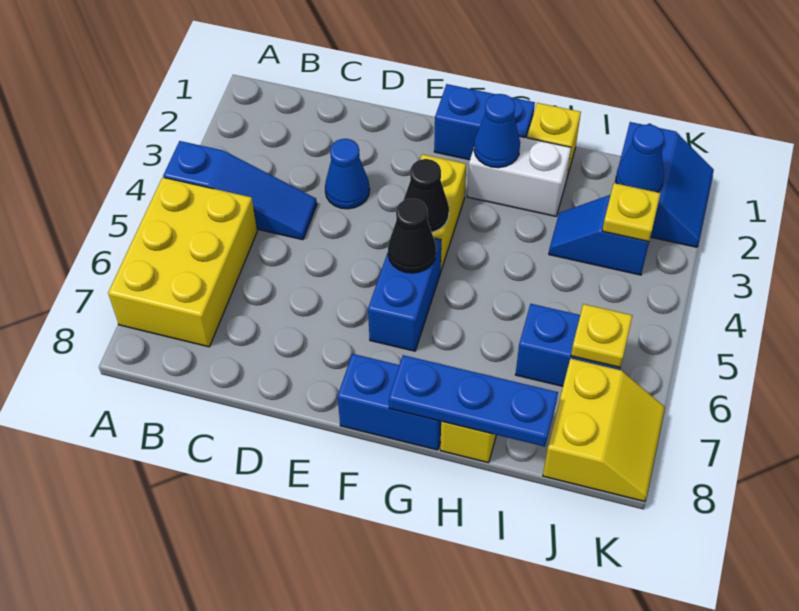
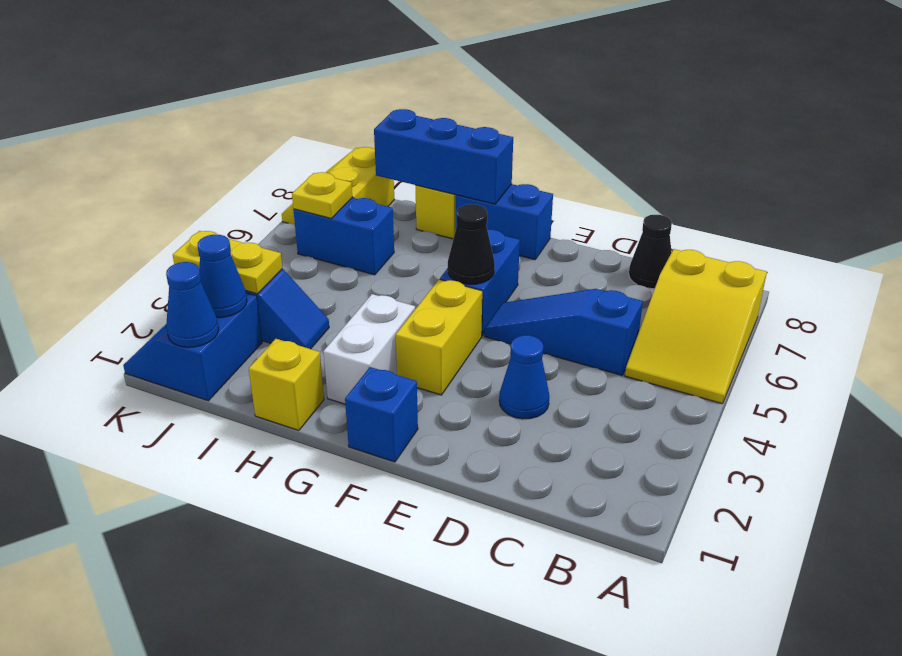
blue slope A4:C4 level 1 top A -> blue slope C5:E5 level 1 top C
yellow brick A5:B7 level 1 -> yellow slope A5:B7 level 1 top 7
blue brick F1:G1 level 1 -> blue brick F1 level 1
black cone F4 level 2 -> black cone C8 level 1
white brick G2:H2 level 1 -> white brick G2:G3 level 1
blue cone G2 level 2 -> blue cone J1 level 2
blue plate G8:I8 level 2 -> blue brick G8:I8 level 2
yellow plate J3 level 2 -> yellow plate J3:K3 level 2

